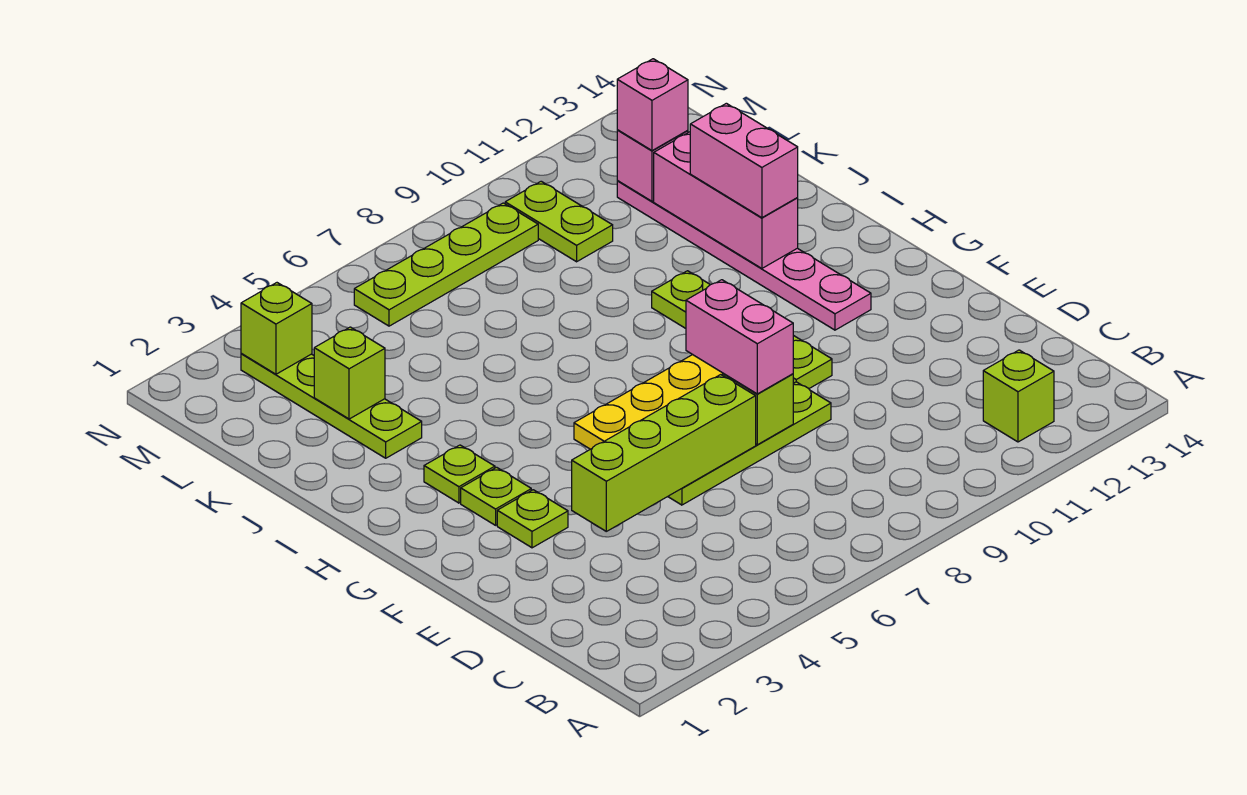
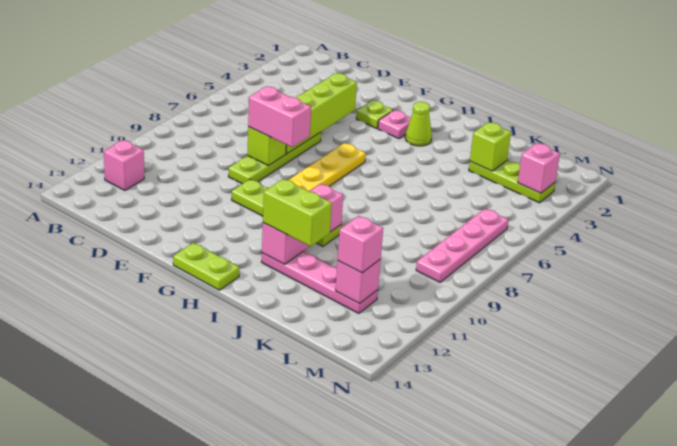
lime brick B12 level 1 -> pink brick B12 level 1
lime plate G3 level 1 -> pink plate G3 level 1
pink plate G12:L12 level 1 -> pink plate I12:L12 level 1
lime plate H3 level 1 -> lime cone H3 level 1
pink brick I12:K12 level 2 -> pink brick I10:I12 level 2
pink brick I12:J12 level 3 -> lime brick I12:J12 level 3
lime plate J3:M3 level 1 -> lime plate K3:M3 level 1
lime plate L10:M10 level 1 -> lime plate G14:H14 level 1
lime brick M3 level 2 -> pink brick M3 level 2
lime plate M6:M9 level 1 -> pink plate M6:M9 level 1

